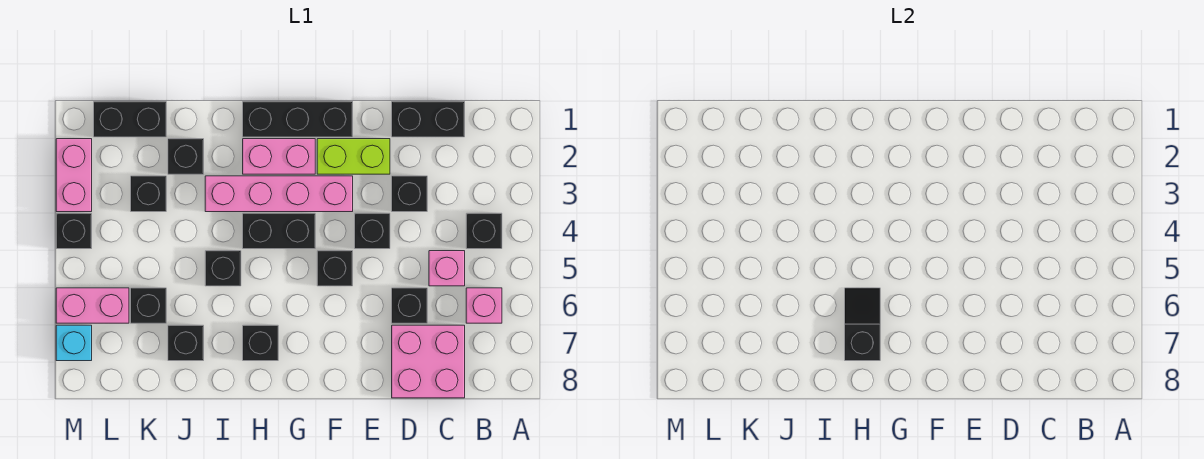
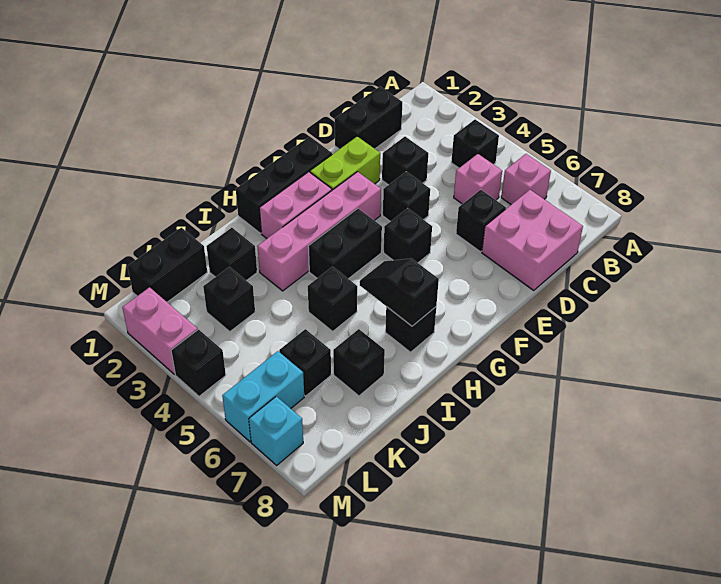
pink brick L6:M6 level 1 -> cyan brick L6:M6 level 1

